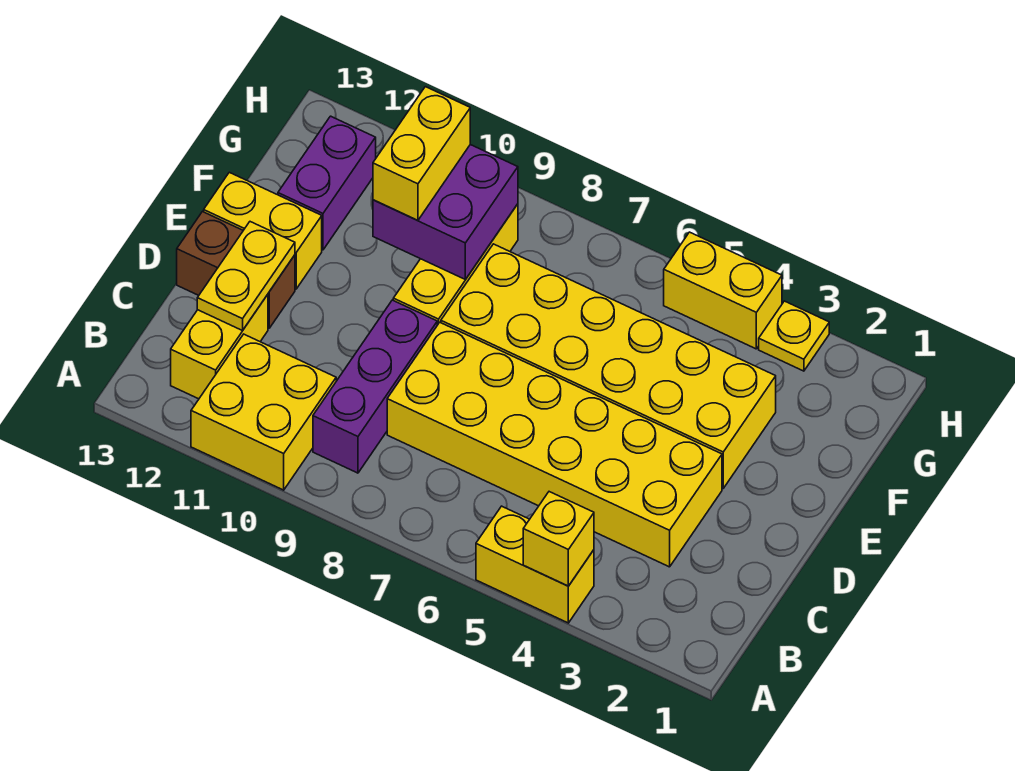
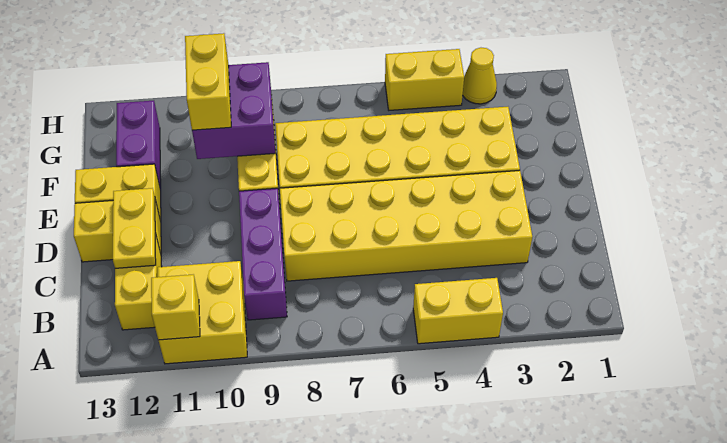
yellow brick A4 level 2 -> yellow brick A11 level 2
brown brick D12:D13 level 1 -> yellow brick D12:D13 level 1
yellow plate H3 level 1 -> yellow cone H3 level 1

